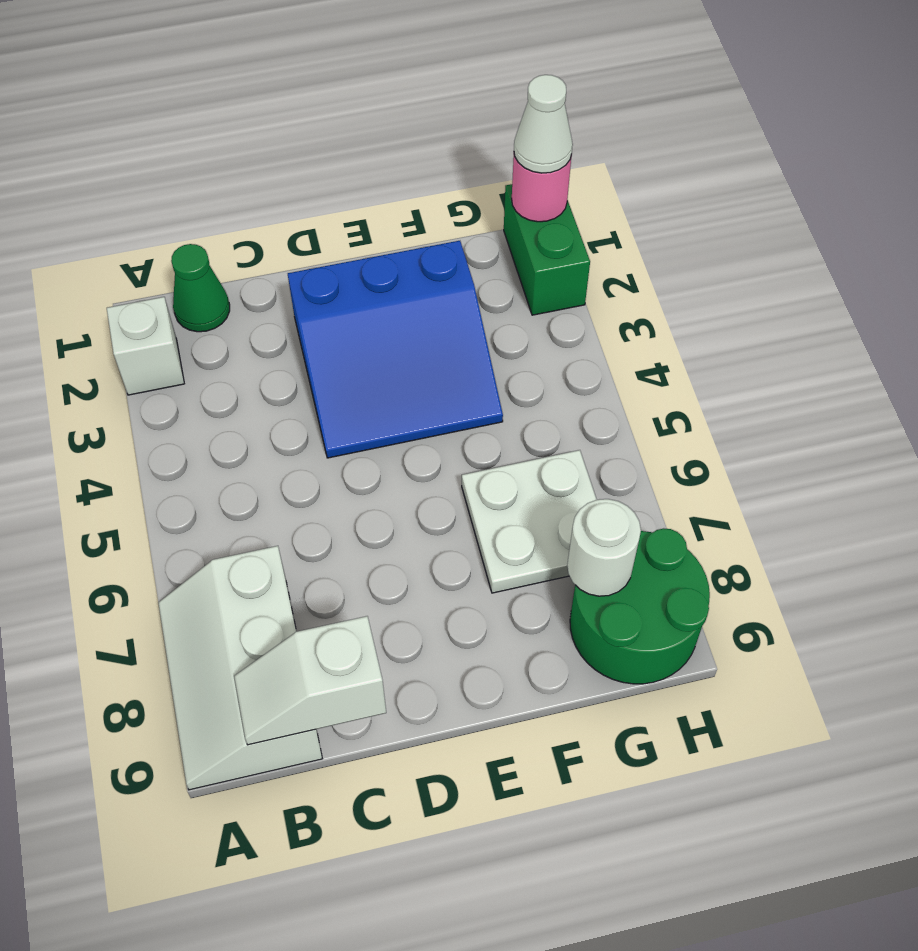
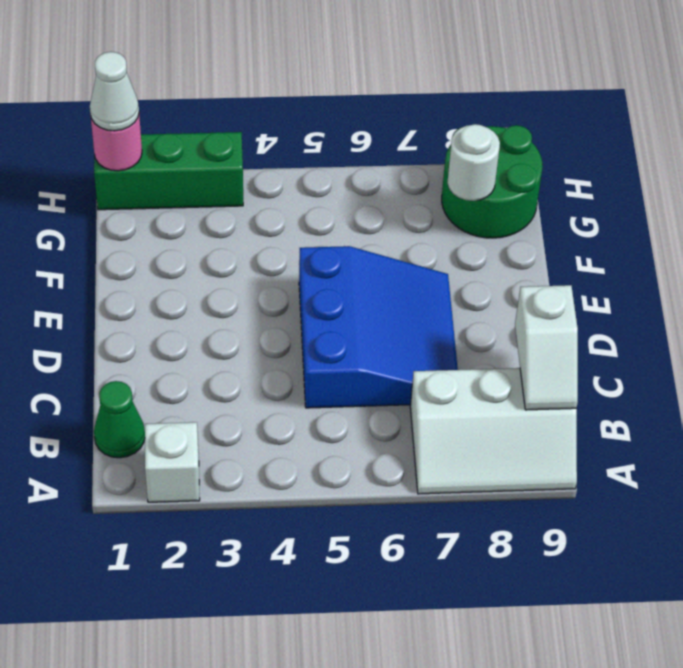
blue slope D2:F4 level 1 top 2 -> blue slope C5:E7 level 1 top 5
white plate F6:G7 level 1 -> none
green brick H1:H2 level 1 -> green brick H1:H3 level 1

